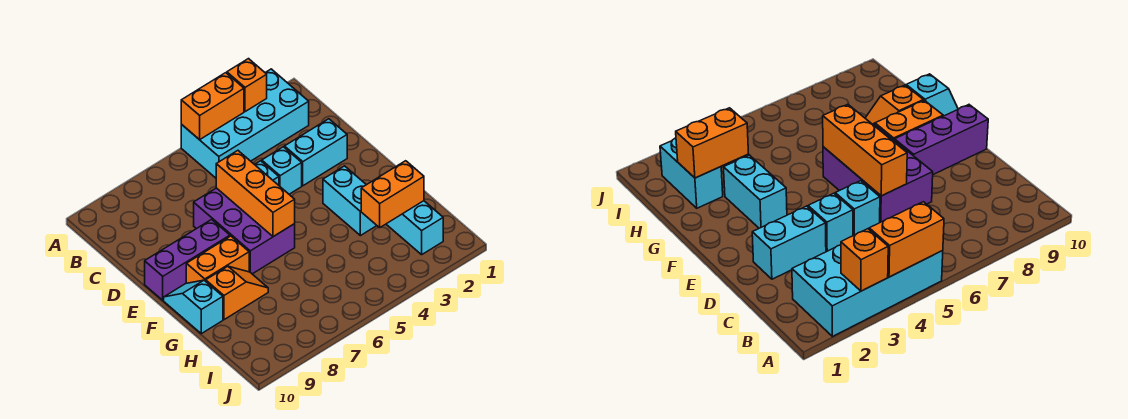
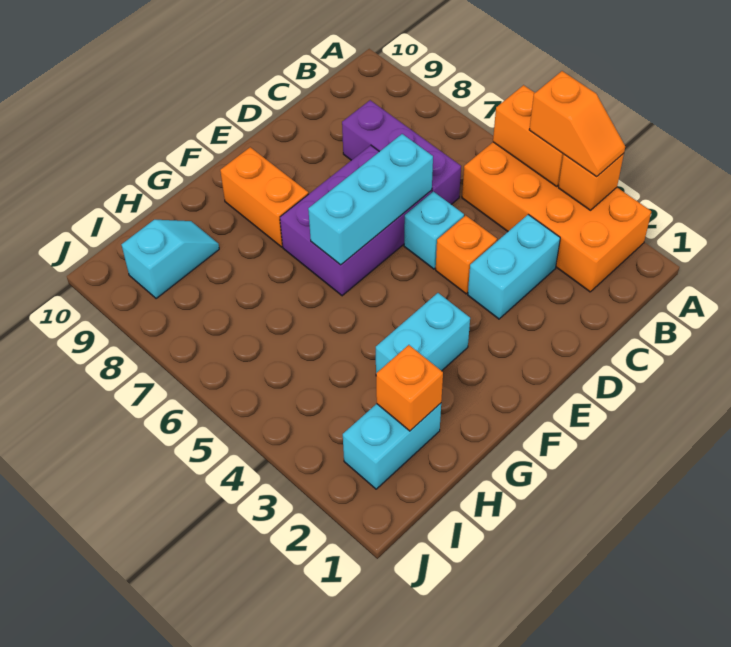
cyan brick A2:B5 level 1 -> orange brick A2:B5 level 1
cyan brick D2:D3 level 1 -> cyan brick C3:D3 level 1
cyan brick D4 level 1 -> orange brick D4 level 1
orange brick D6:F6 level 2 -> cyan brick D6:F6 level 2
purple brick E8:E10 level 1 -> purple brick C6:C8 level 1
cyan slope F10:G10 level 1 top G -> cyan slope H9:I9 level 1 top I
orange slope G8:G9 level 1 top 9 -> orange slope A3:A4 level 3 top 4
orange brick H2:H3 level 2 -> orange brick H2 level 2

